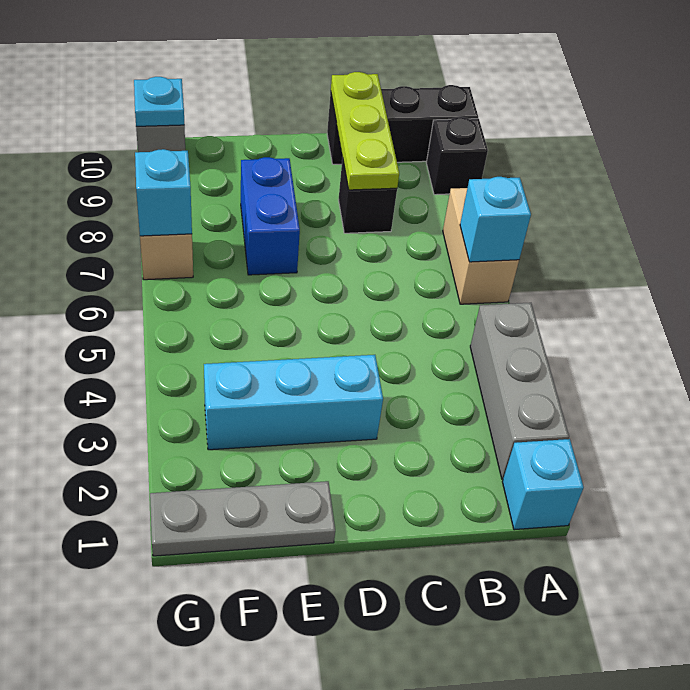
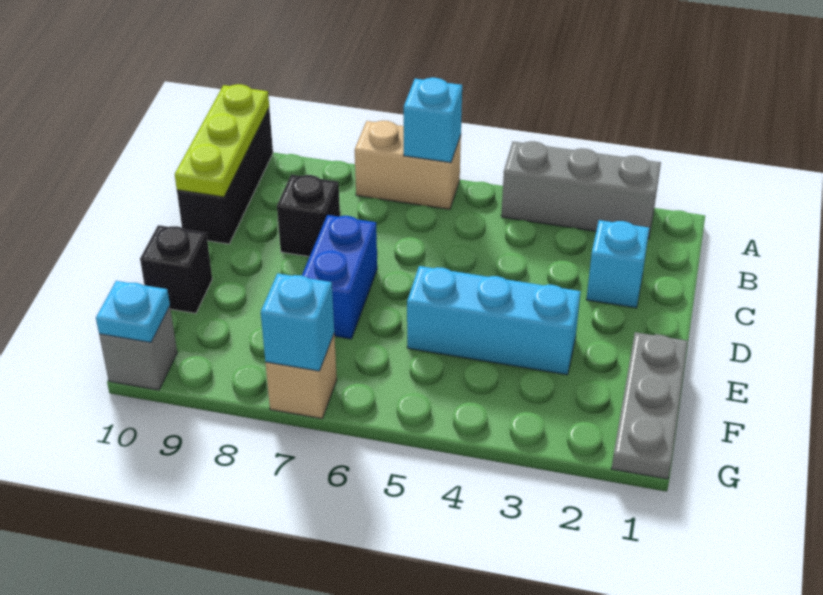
cyan brick A1 level 1 -> cyan brick C2 level 1
black brick A9 level 1 -> black brick E10 level 1
lime plate C8:C10 level 2 -> lime plate A10:C10 level 2
cyan brick D3:F3 level 1 -> cyan brick E3:E5 level 1
blue brick E7:E8 level 1 -> blue brick D7:E7 level 1

